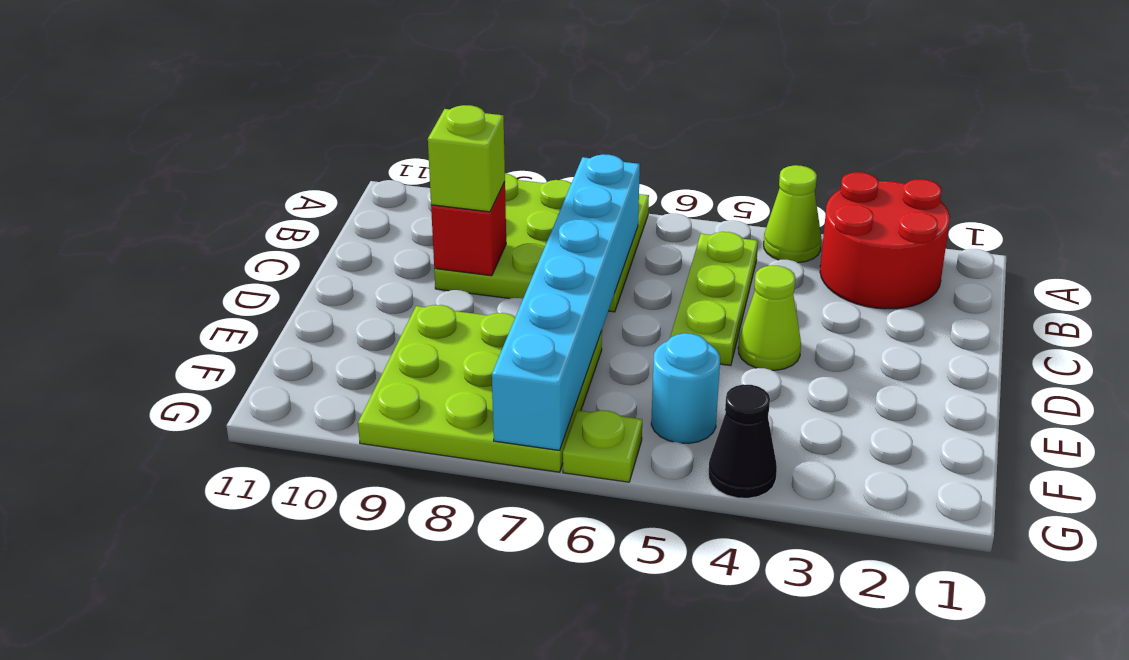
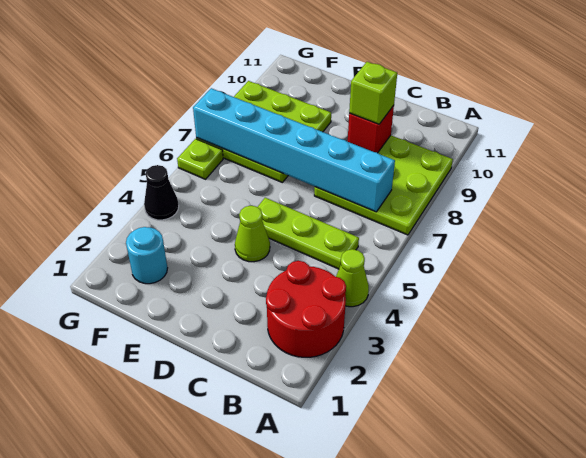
cyan round brick F5 level 1 -> cyan round brick F2 level 1

